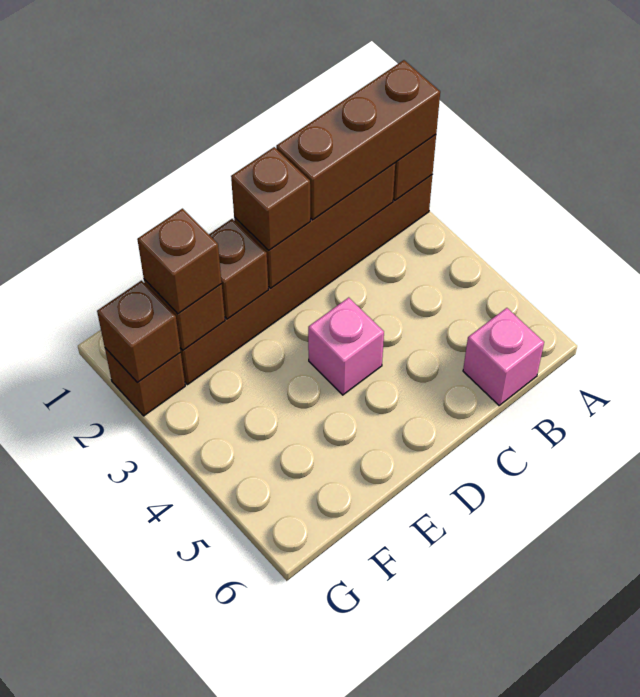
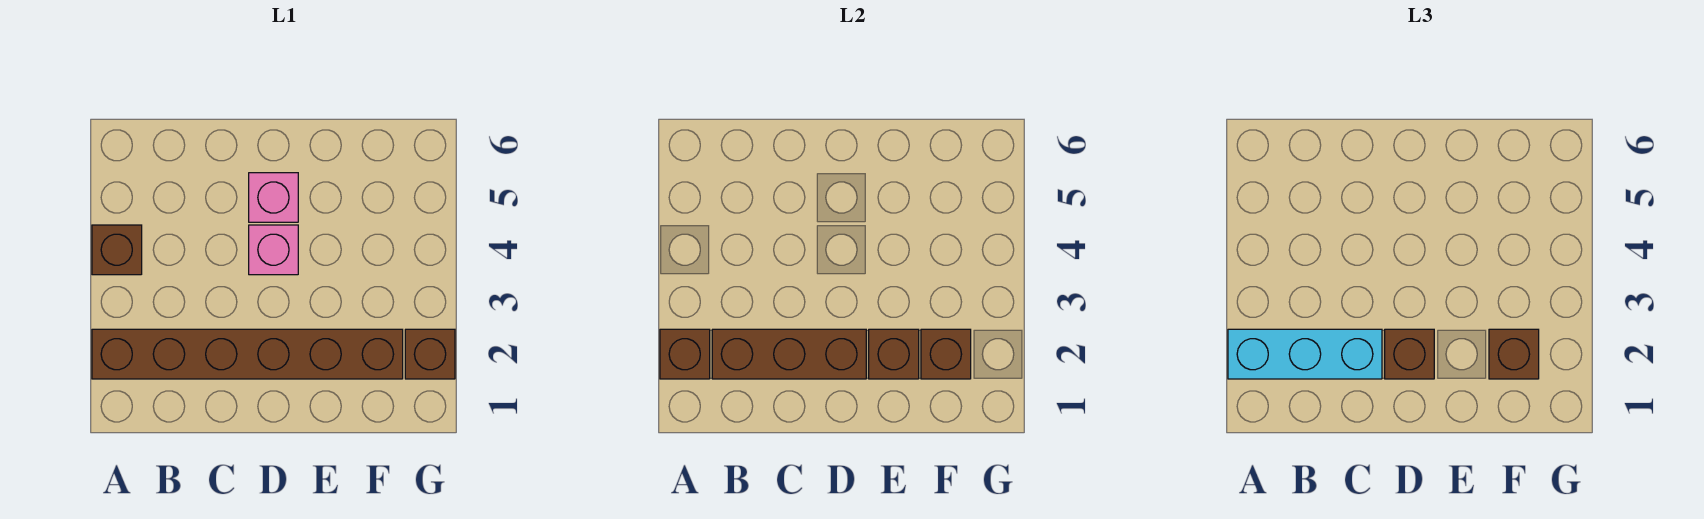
brown brick A2:C2 level 3 -> cyan brick A2:C2 level 3
pink brick B6 level 1 -> pink brick D5 level 1
brown brick G2 level 2 -> brown brick A4 level 1

